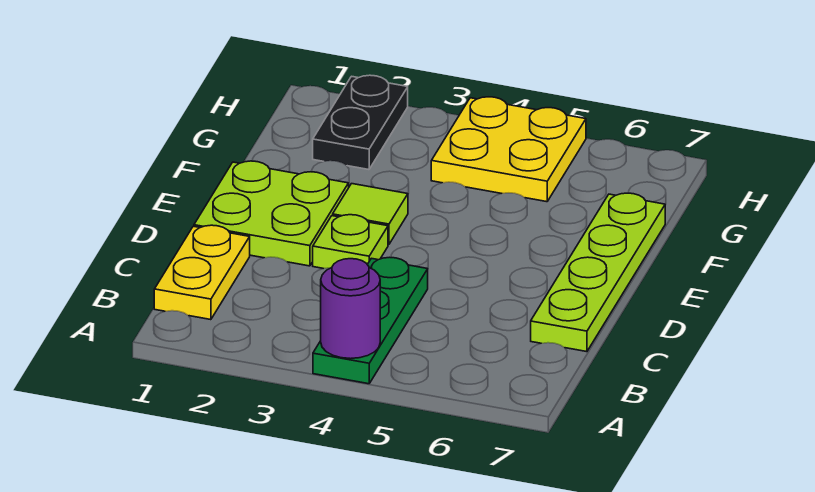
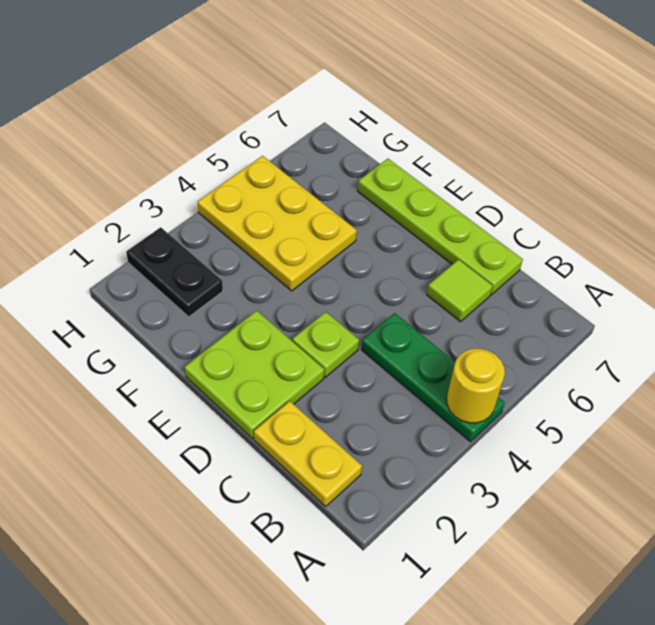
purple round brick A4 level 2 -> yellow round brick A4 level 2
lime tile E3 level 1 -> lime tile C6 level 1
yellow plate G4:H5 level 1 -> yellow plate F4:H5 level 1

